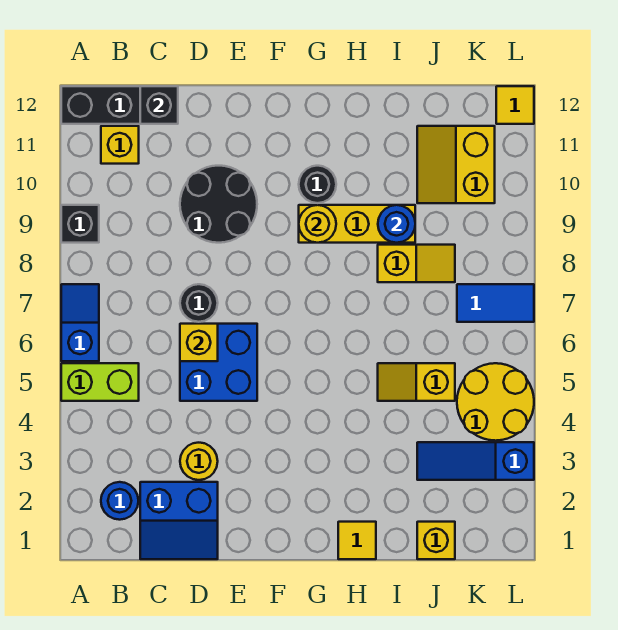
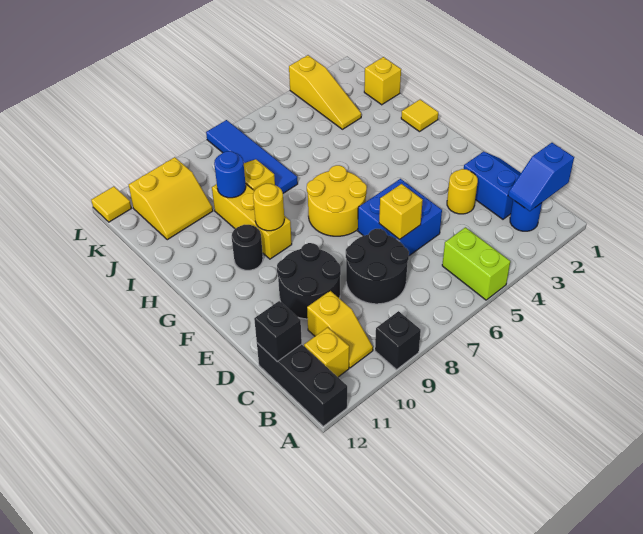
blue slope A6:A7 level 1 top 6 -> blue slope B1:B2 level 2 top 1
black round brick D7 level 1 -> black round brick C7:D8 level 1
yellow slope I5:J5 level 1 top J -> yellow slope B10:C10 level 1 top C
blue slope J3:L3 level 1 top L -> yellow slope J3:L3 level 1 top L
yellow round brick K4:L5 level 1 -> yellow round brick F6:G7 level 1
blue tile K7:L7 level 1 -> blue tile I7:L7 level 1

